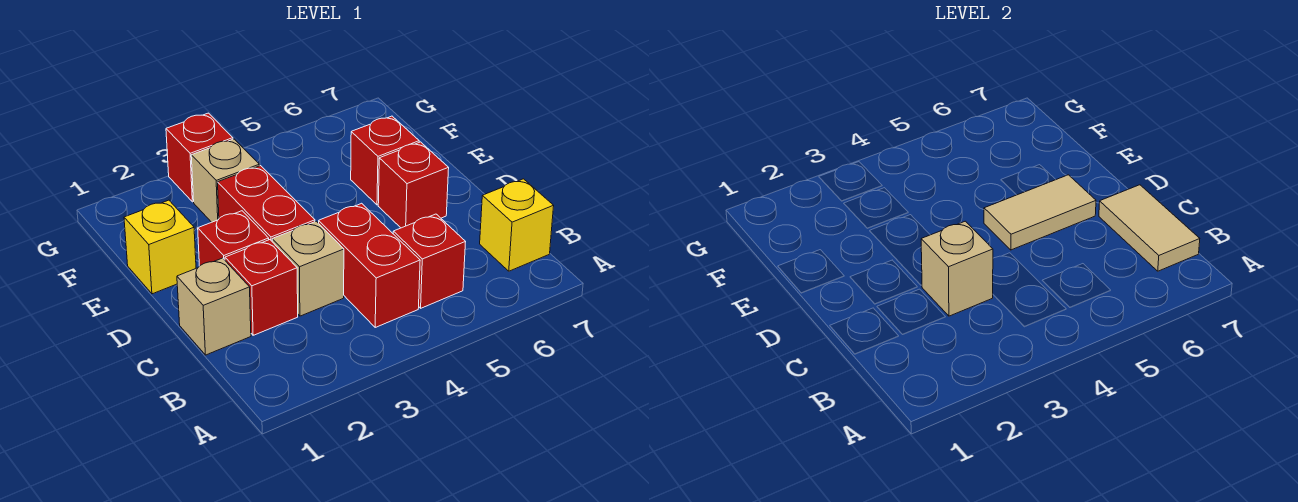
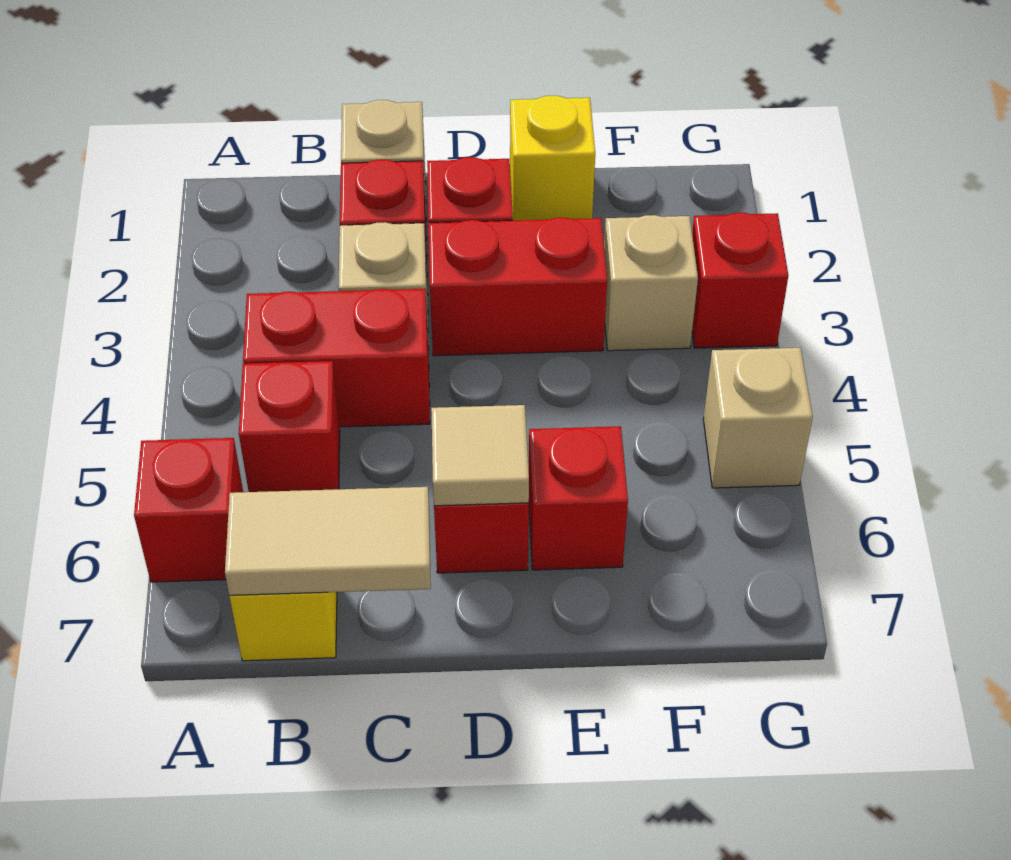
none -> red brick A6 level 1
tan brick C3 level 2 -> tan brick G5 level 1
tan tile D5:D6 level 2 -> tan tile D6 level 2

